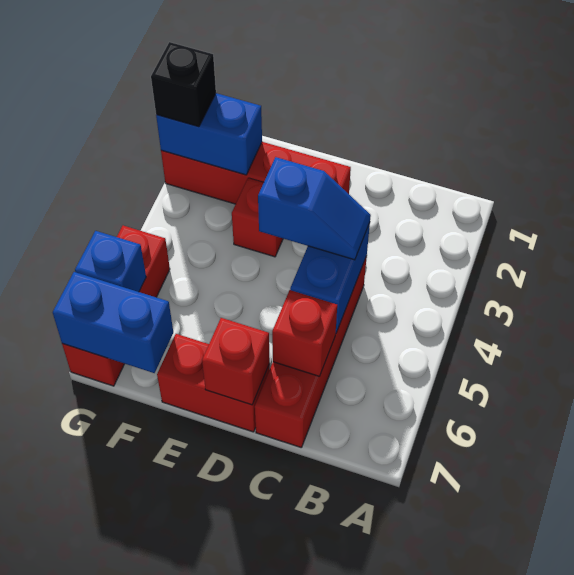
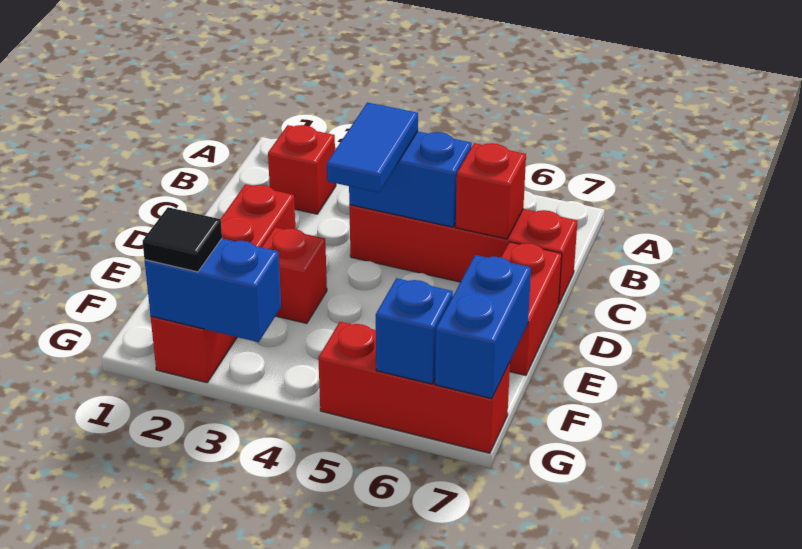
blue slope C4:D4 level 3 top D -> blue tile C4:D4 level 3
red brick D7 level 2 -> red brick B2 level 1
blue brick F2:G2 level 2 -> blue brick G2:G3 level 2
black brick G2 level 3 -> black tile G2 level 3

